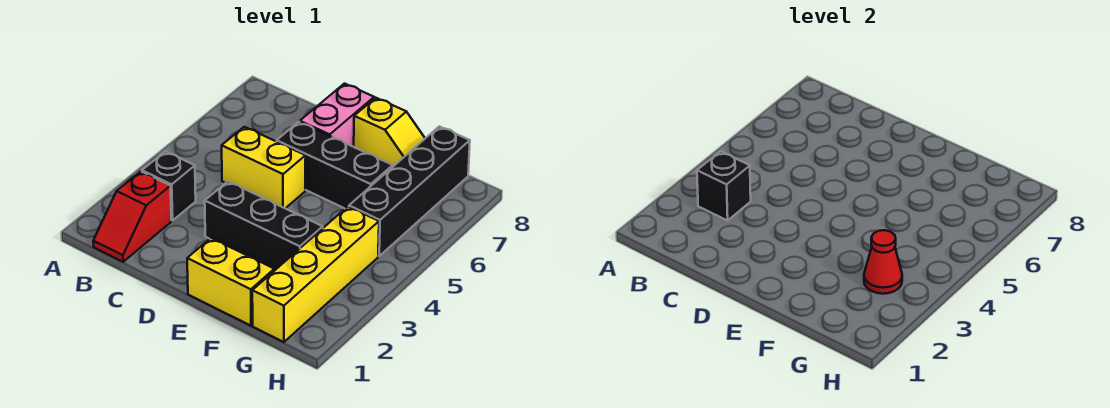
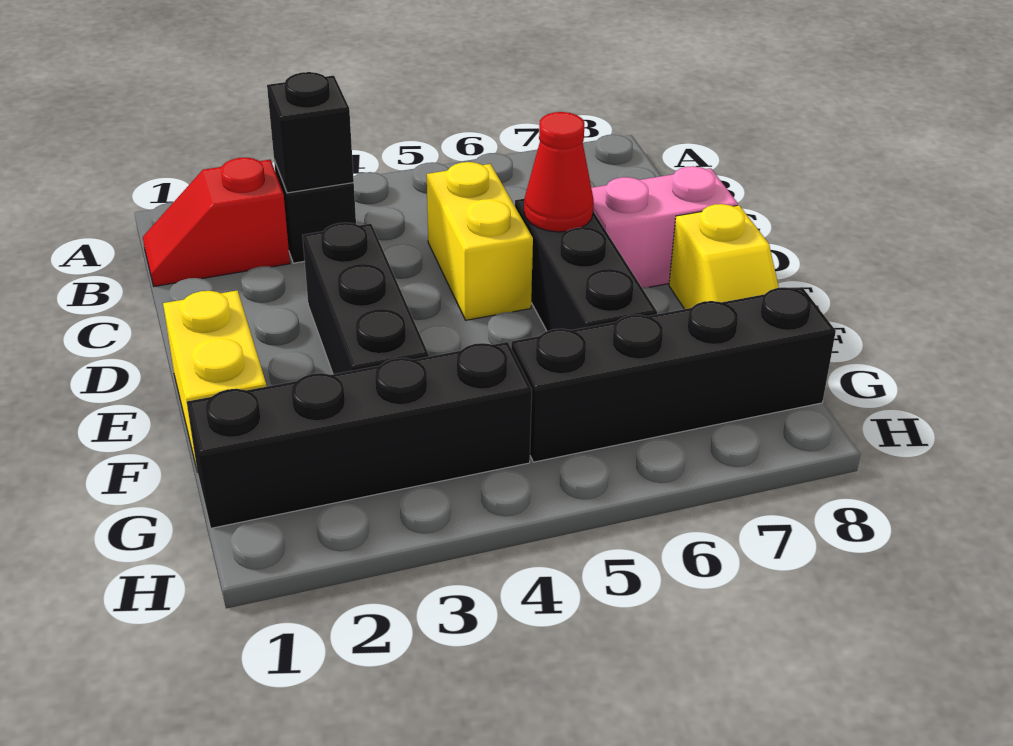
yellow brick G1:G4 level 1 -> black brick G1:G4 level 1
red cone G3 level 2 -> red cone D6 level 2

